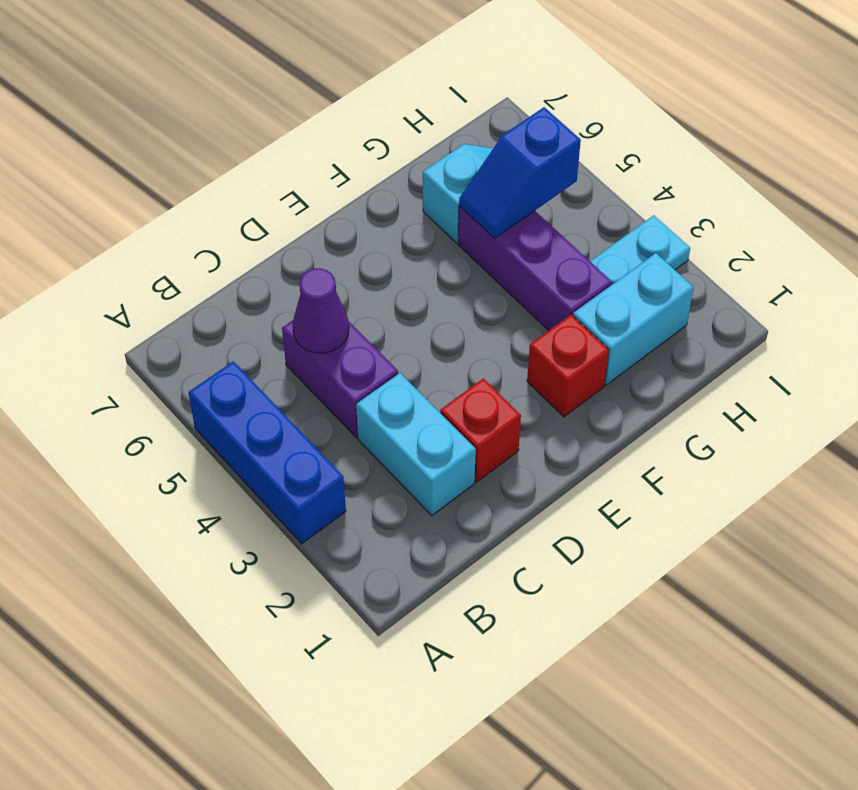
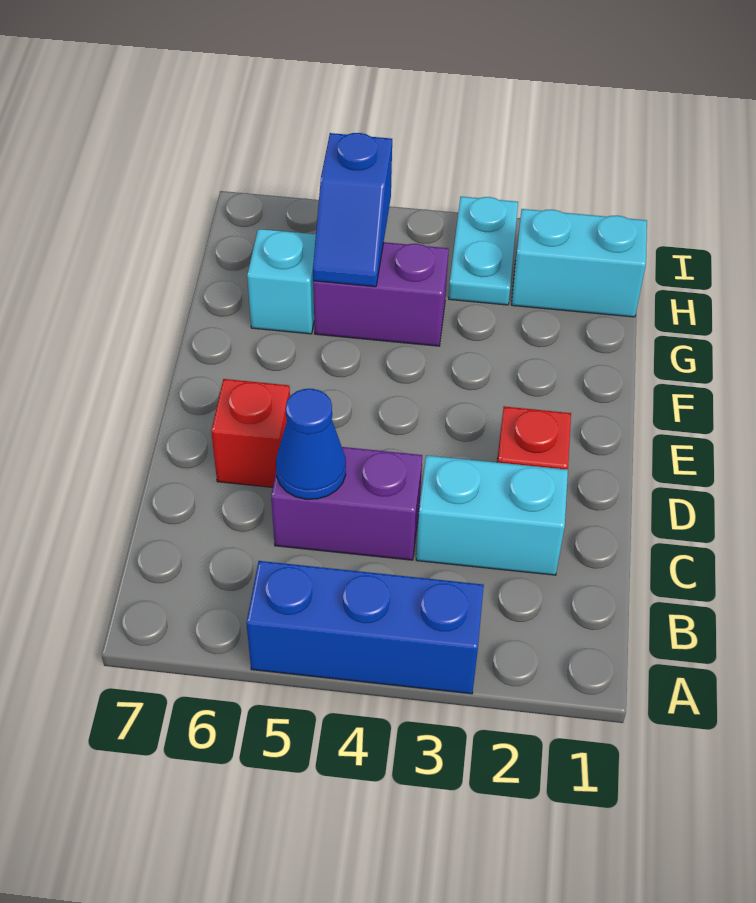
purple cone C5 level 2 -> blue cone C5 level 2
red brick F2 level 1 -> red brick D6 level 1
cyan brick G2:H2 level 1 -> cyan brick H1:H2 level 1
purple brick G3:G5 level 1 -> purple brick G4:G5 level 1

